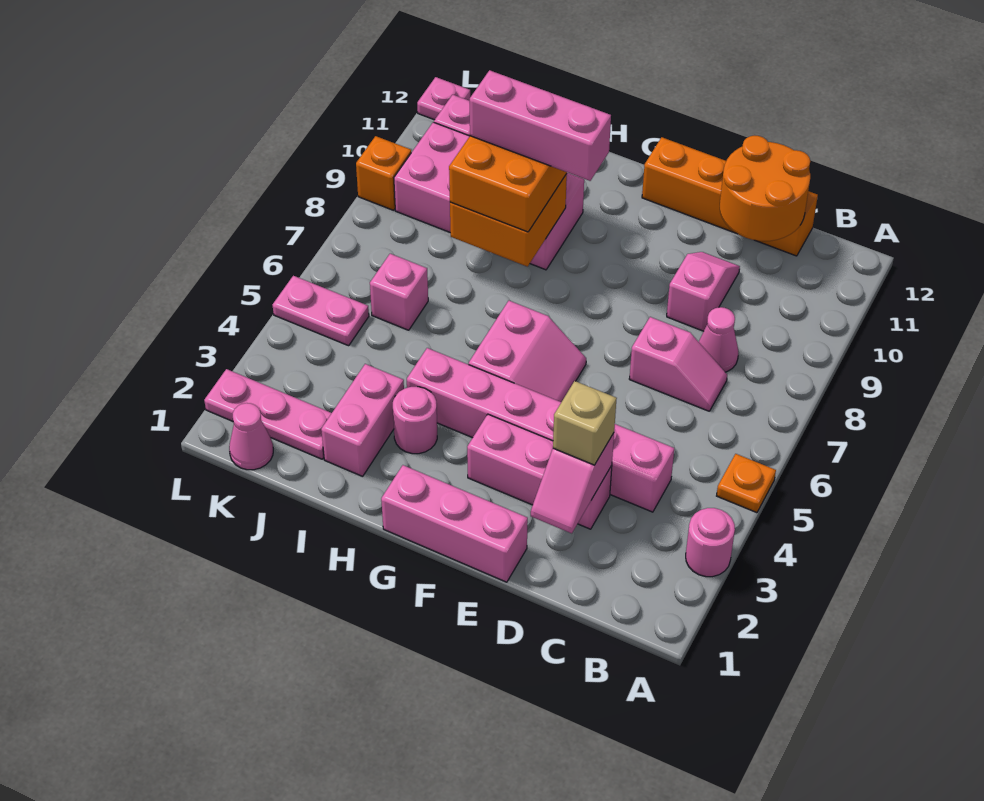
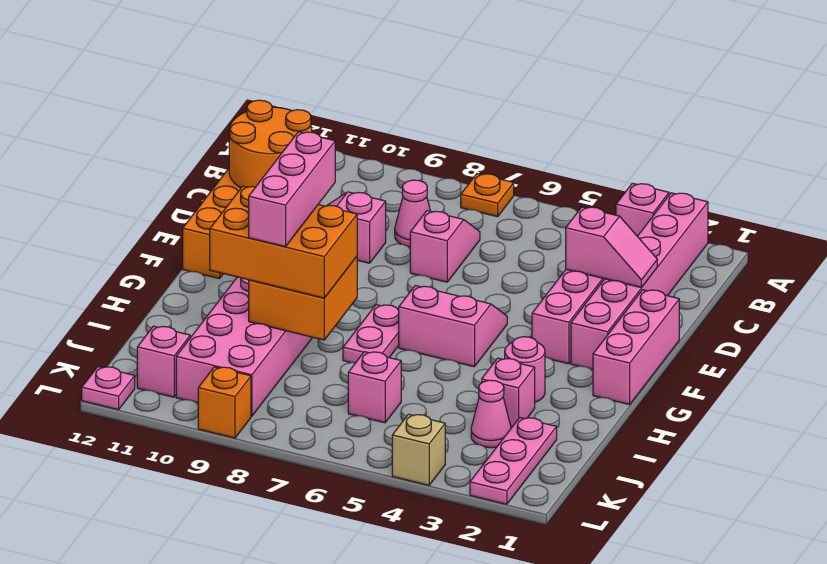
pink round brick A3 level 1 -> pink brick A3 level 1
orange plate A5 level 1 -> orange plate A7 level 1
pink brick C4:H4 level 1 -> pink brick A2:F2 level 1
tan brick D3 level 3 -> tan brick L4 level 1
pink brick I2:I3 level 1 -> pink brick I3 level 1
pink cone K1 level 1 -> pink cone J3 level 1
pink plate K5:L5 level 1 -> pink plate G7:H7 level 1

